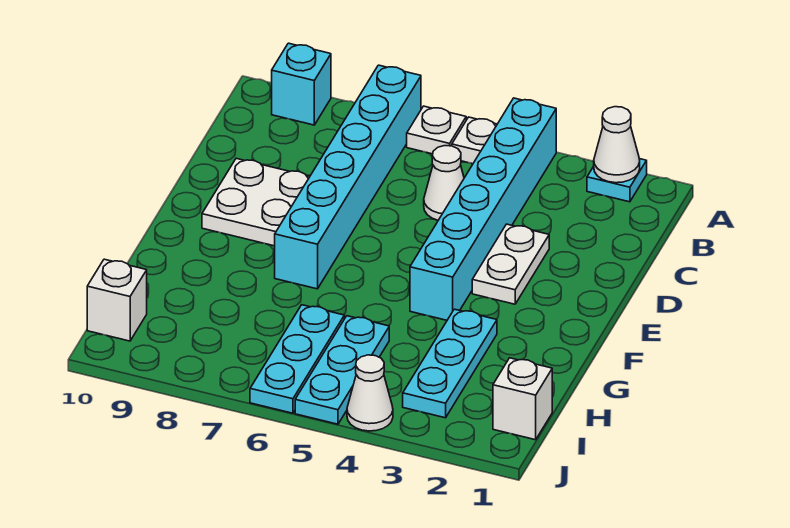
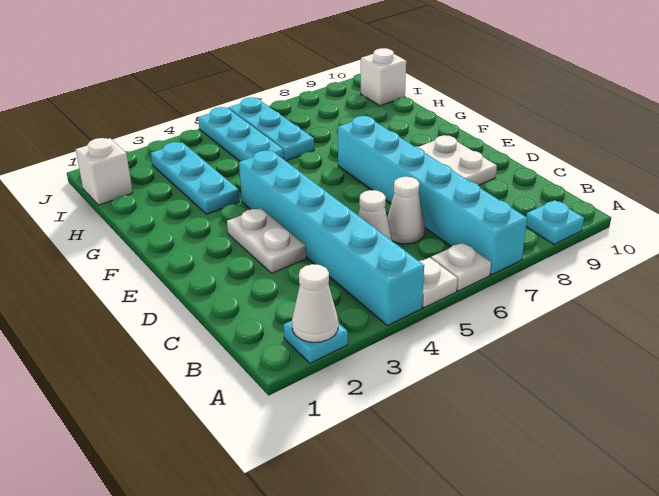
cyan brick A9 level 1 -> cyan plate A9 level 1
white cone J4 level 1 -> white cone C6 level 1

